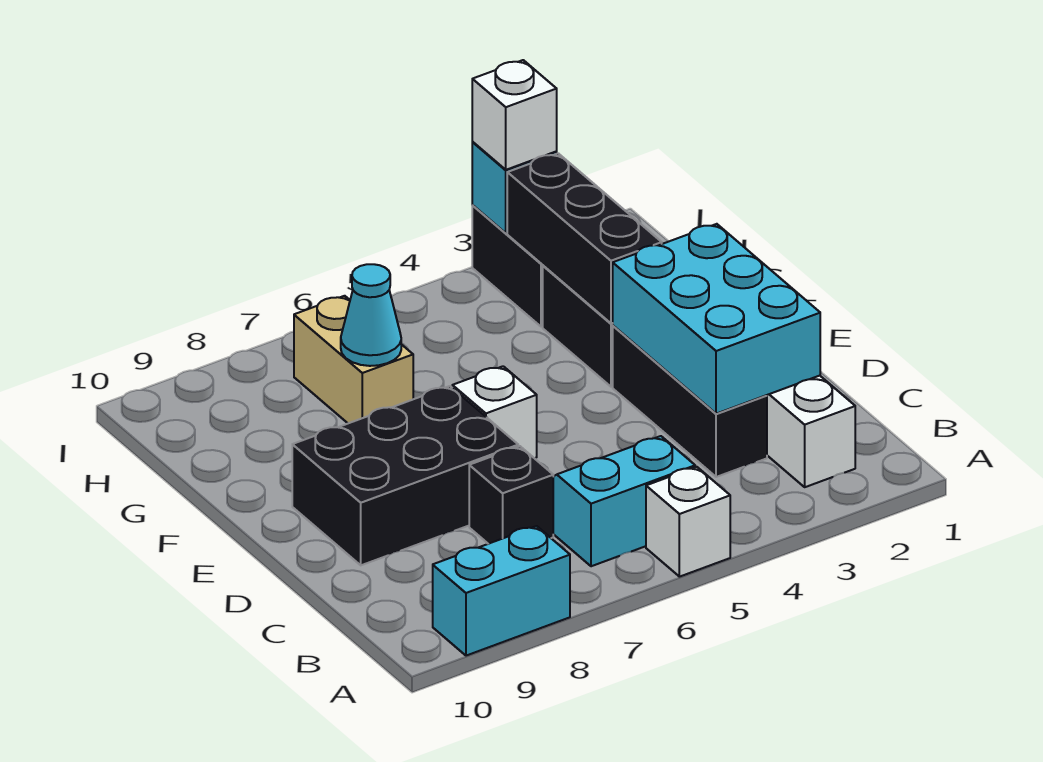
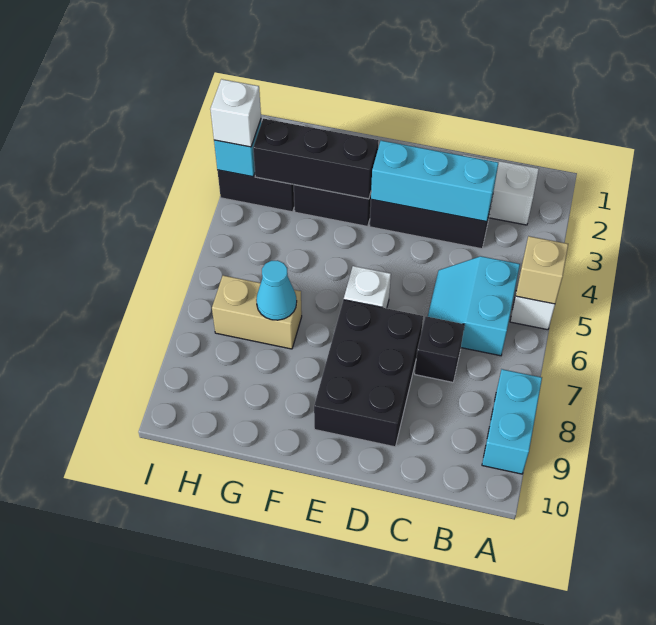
none -> tan brick A5 level 2
cyan brick C2:E3 level 2 -> cyan brick C3:E3 level 2

